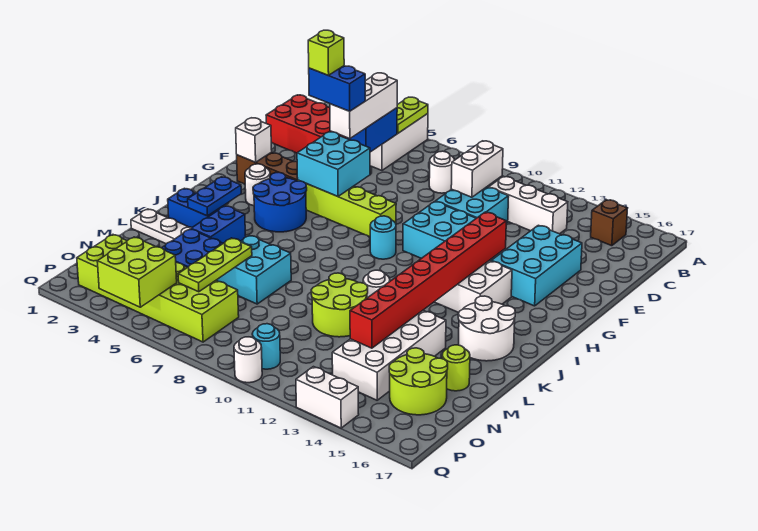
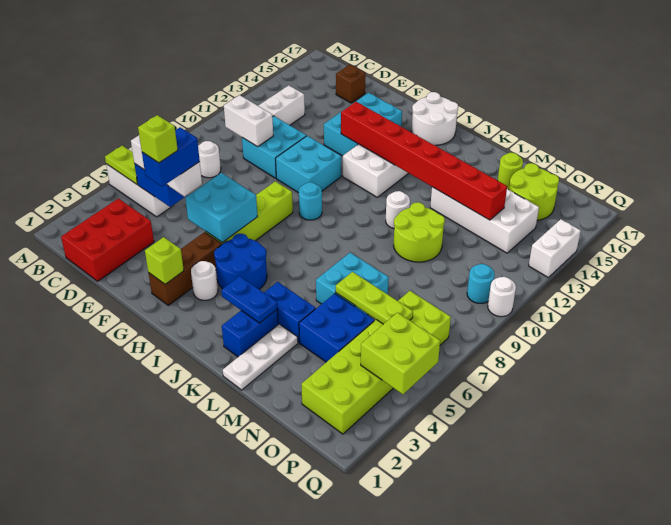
brown brick B15 level 1 -> brown brick D16 level 1
cyan brick E14:G15 level 1 -> cyan brick F13:G15 level 1
white brick G2 level 2 -> lime brick G2 level 2
white round brick J15:K16 level 1 -> white round brick H16:I17 level 1

